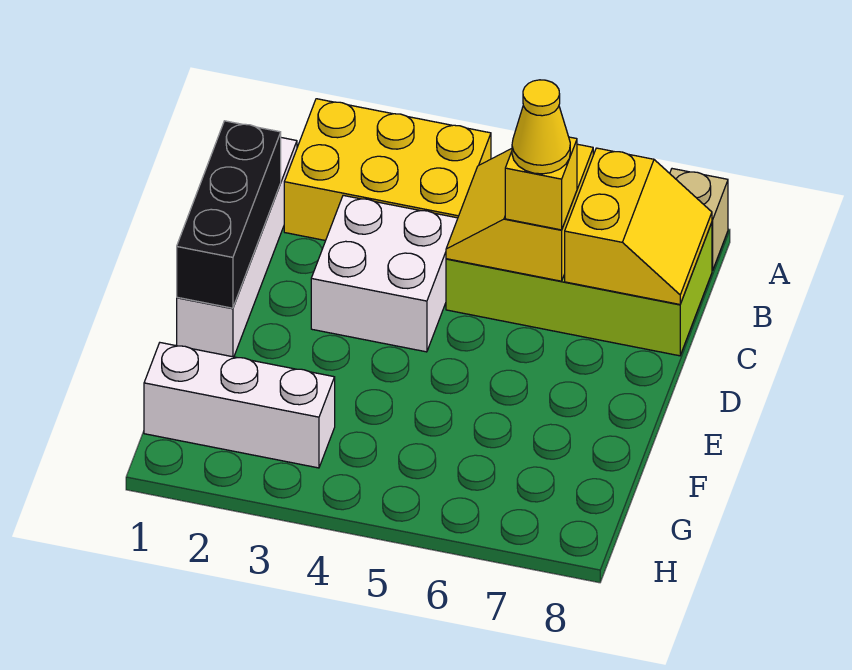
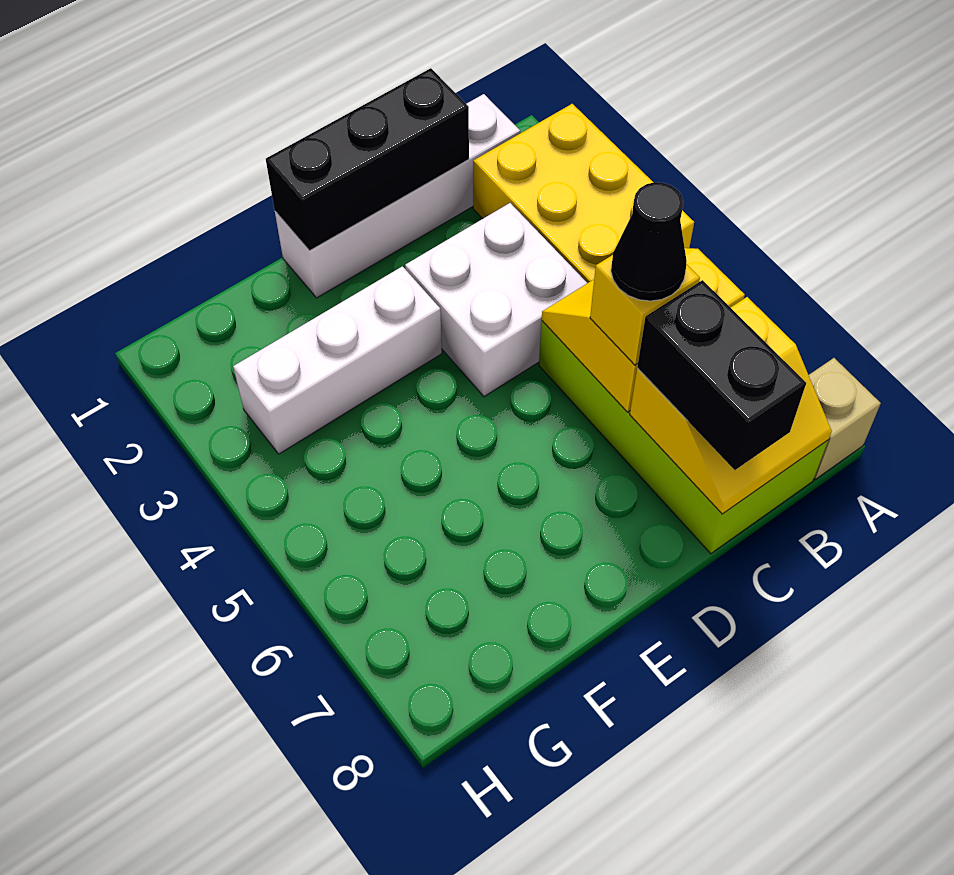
yellow cone C6 level 4 -> black cone C6 level 4
none -> black brick C7:C8 level 3
white brick G1:G3 level 1 -> white brick E3:G3 level 1

